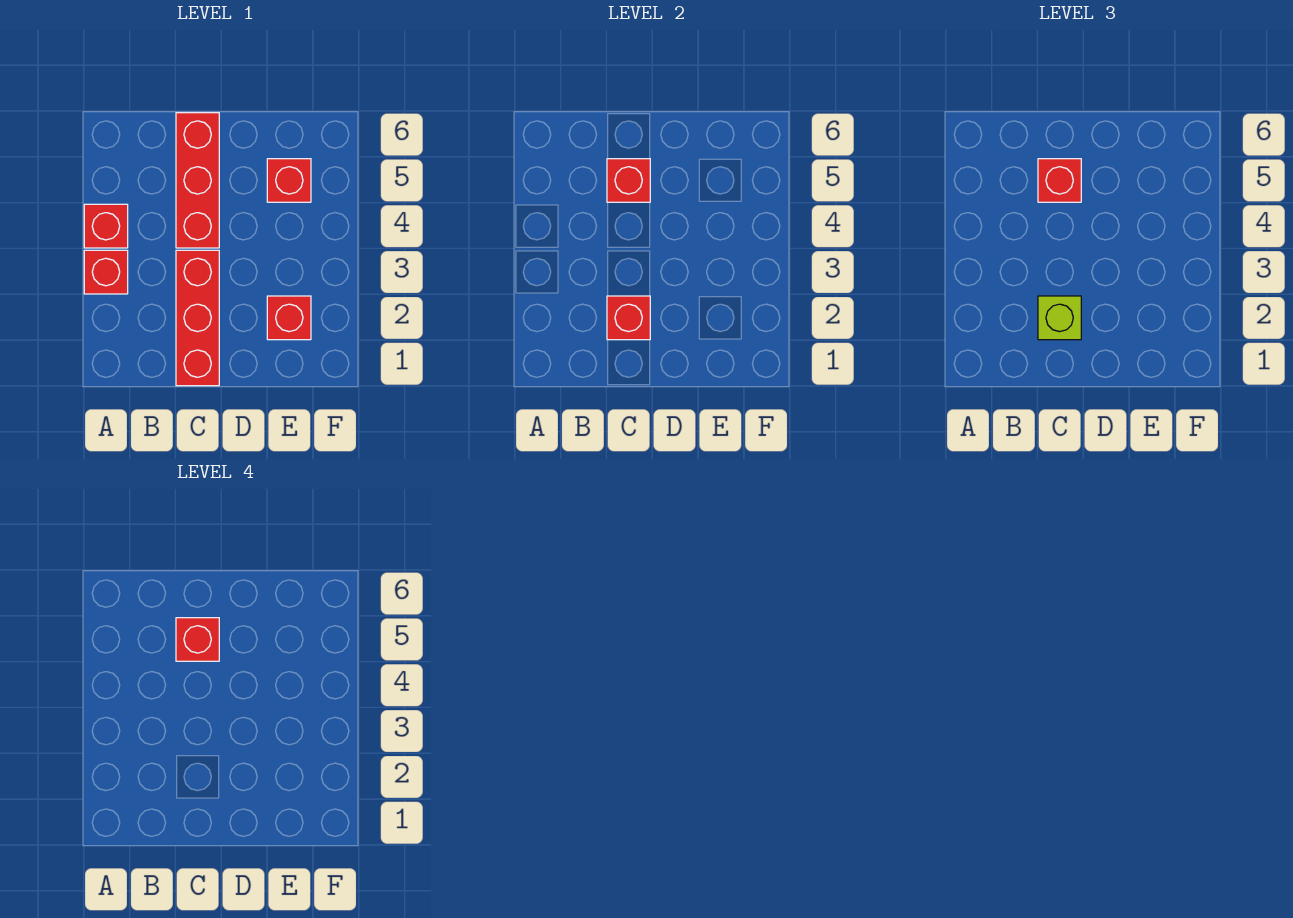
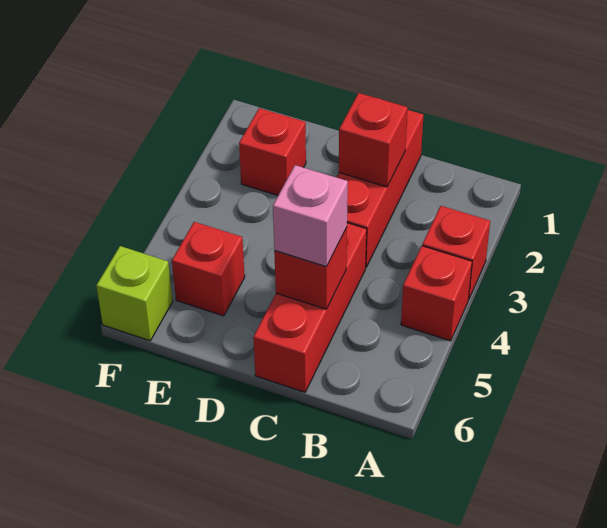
lime brick C2 level 3 -> lime brick F6 level 1
red brick C5 level 3 -> pink brick C5 level 3
red brick C5 level 4 -> none

